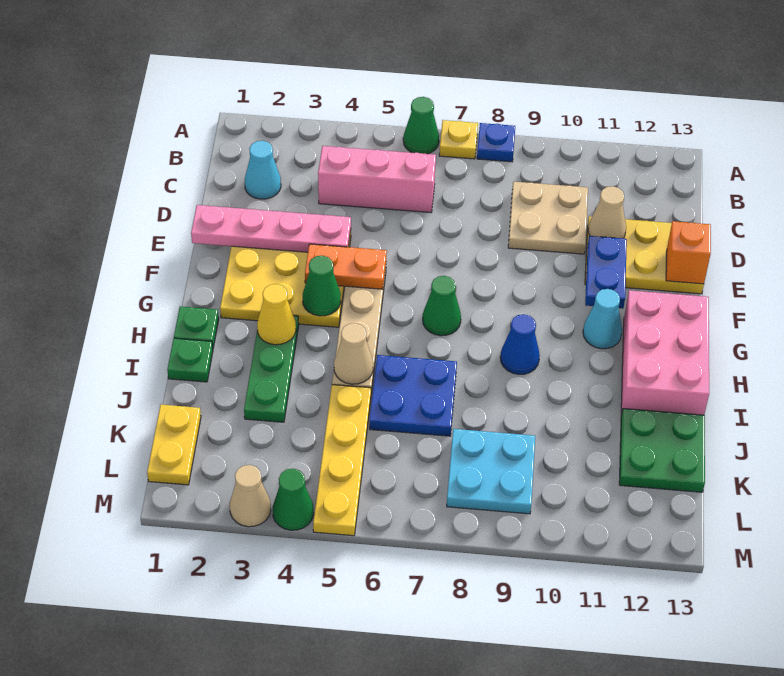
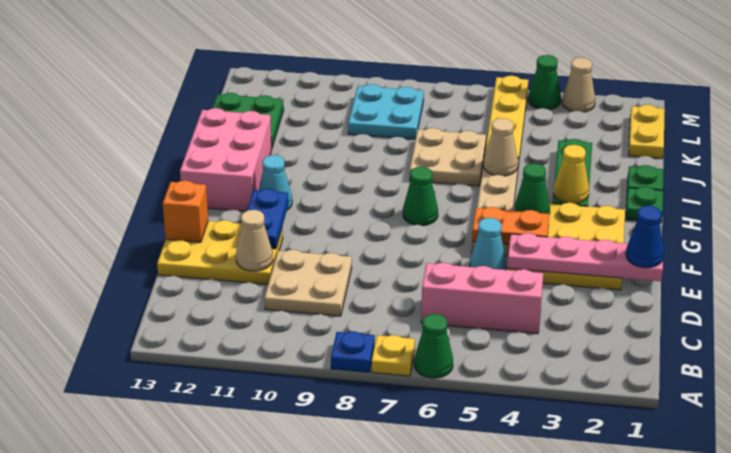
cyan cone C2 level 1 -> cyan cone E5 level 1
blue cone H9 level 1 -> blue cone E1 level 3
blue plate I6:J7 level 1 -> tan plate I6:J7 level 1

